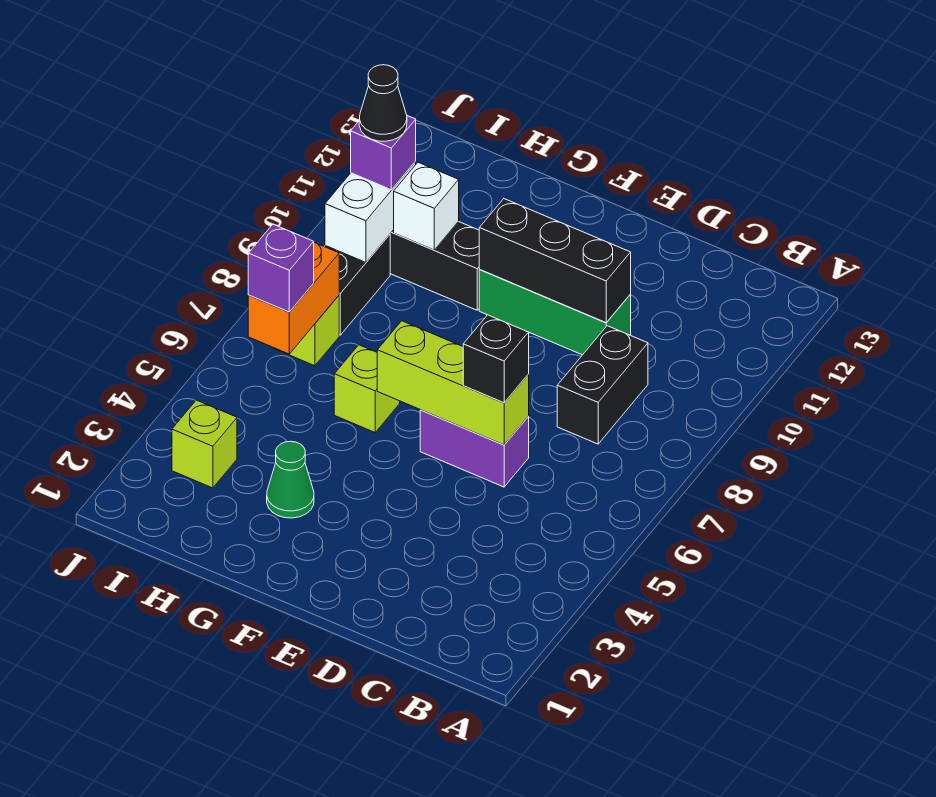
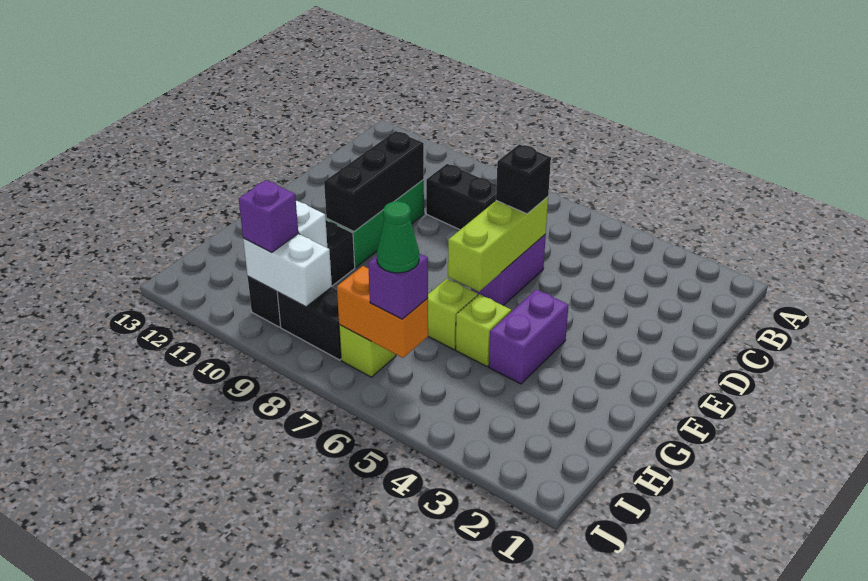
none -> purple brick F4:G4 level 1
green cone G3 level 1 -> green cone I6 level 4
lime brick I3 level 1 -> lime brick G5 level 1
black cone I10 level 4 -> none

